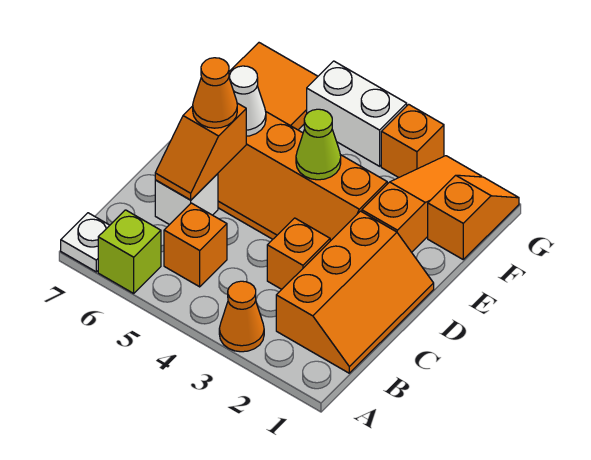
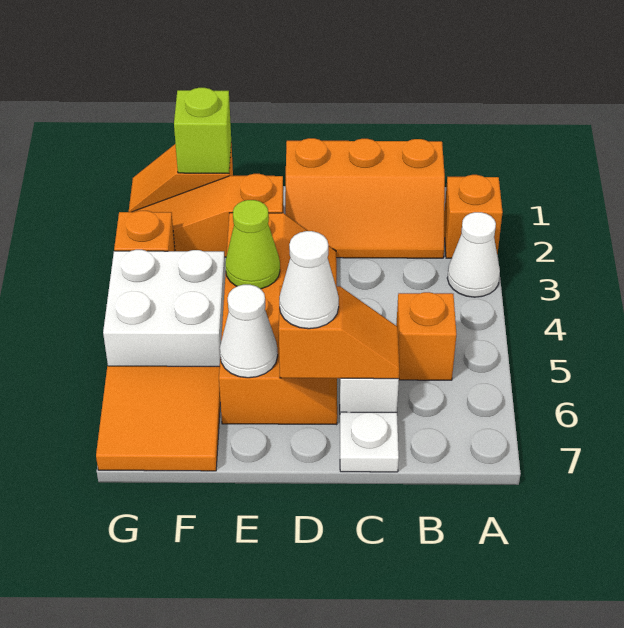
orange cone A3 level 1 -> white cone A3 level 1
lime brick A6 level 1 -> lime brick F1 level 2
white plate A7 level 1 -> white plate C7 level 1
orange slope B1:D2 level 1 top 2 -> orange slope B1:D2 level 1 top 1
orange brick C3 level 1 -> orange brick A2 level 1
orange cone D6 level 3 -> white cone D6 level 3
white brick G4:G5 level 1 -> white brick F4:G5 level 1

